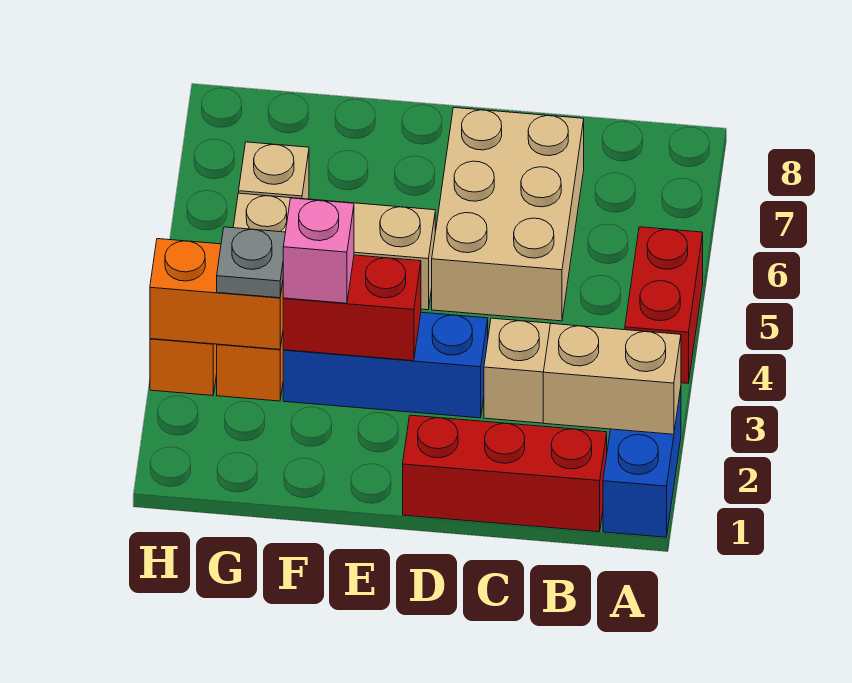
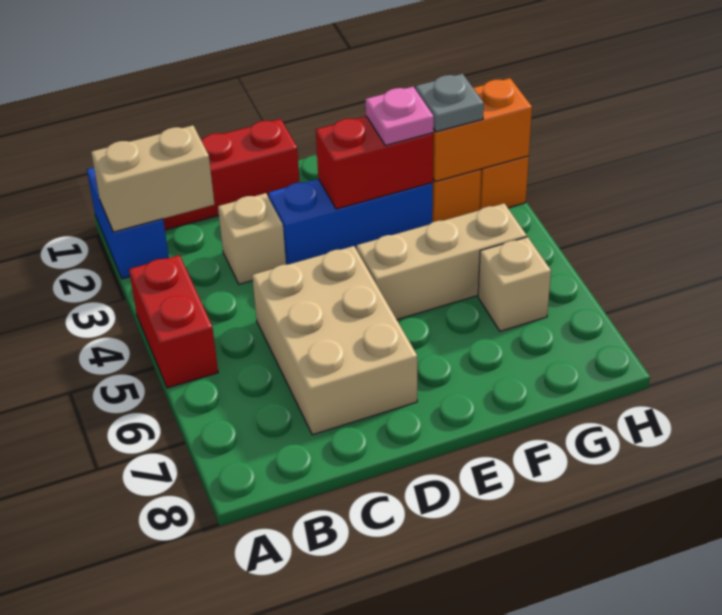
pink brick F3 level 3 -> pink plate F3 level 3

